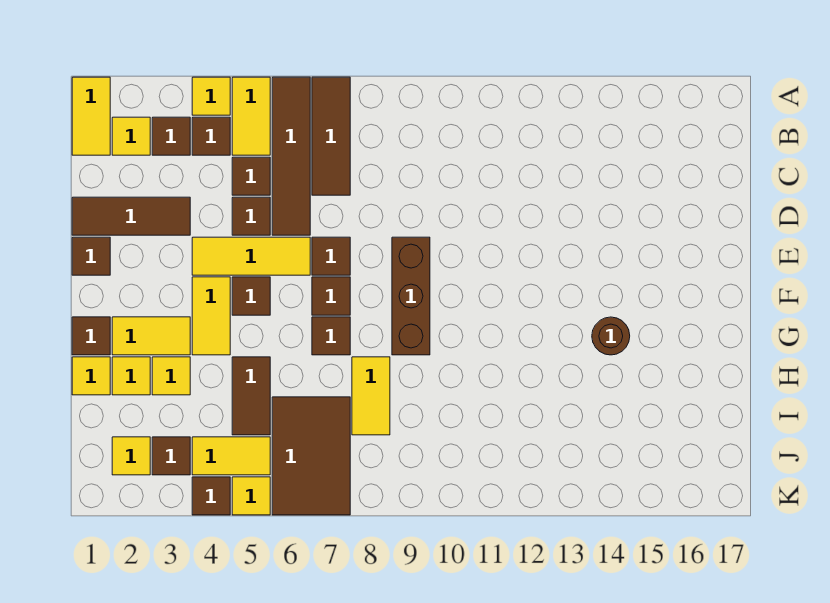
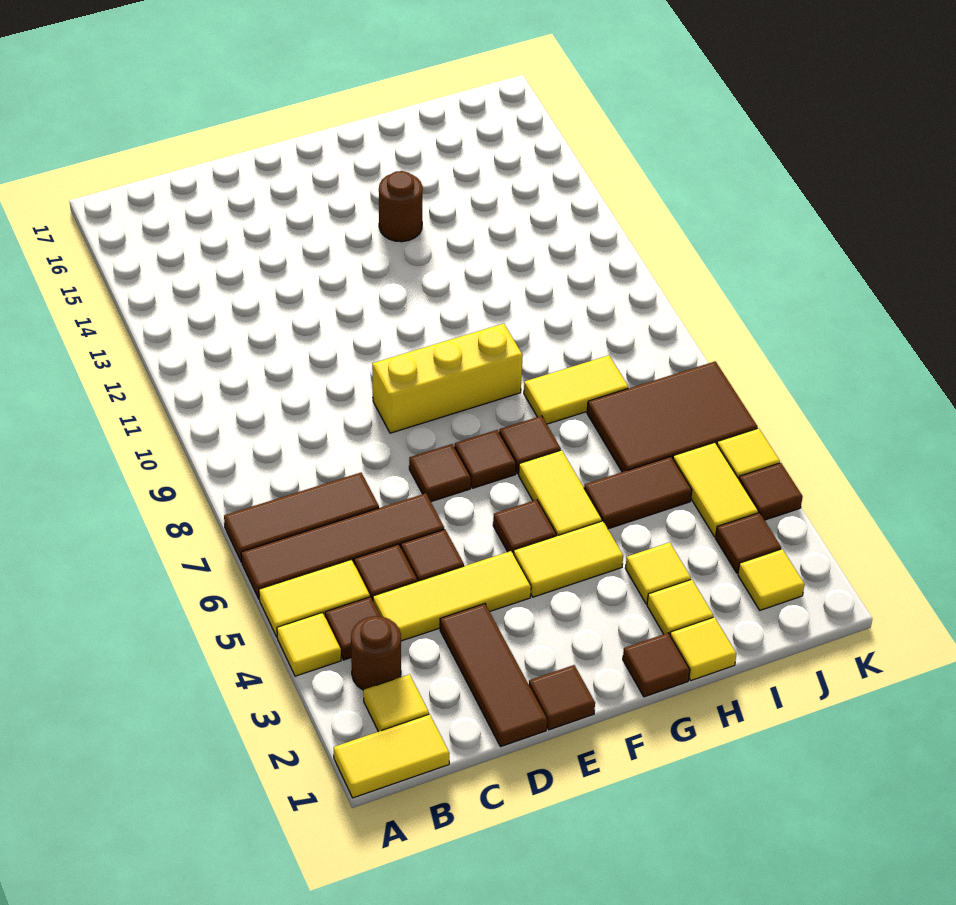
brown tile B3 level 1 -> brown round brick B3 level 1
yellow tile E4:E6 level 1 -> yellow tile C4:E4 level 1
brown brick E9:G9 level 1 -> yellow brick E9:G9 level 1
yellow tile G2:G3 level 1 -> yellow tile G5:G6 level 1

